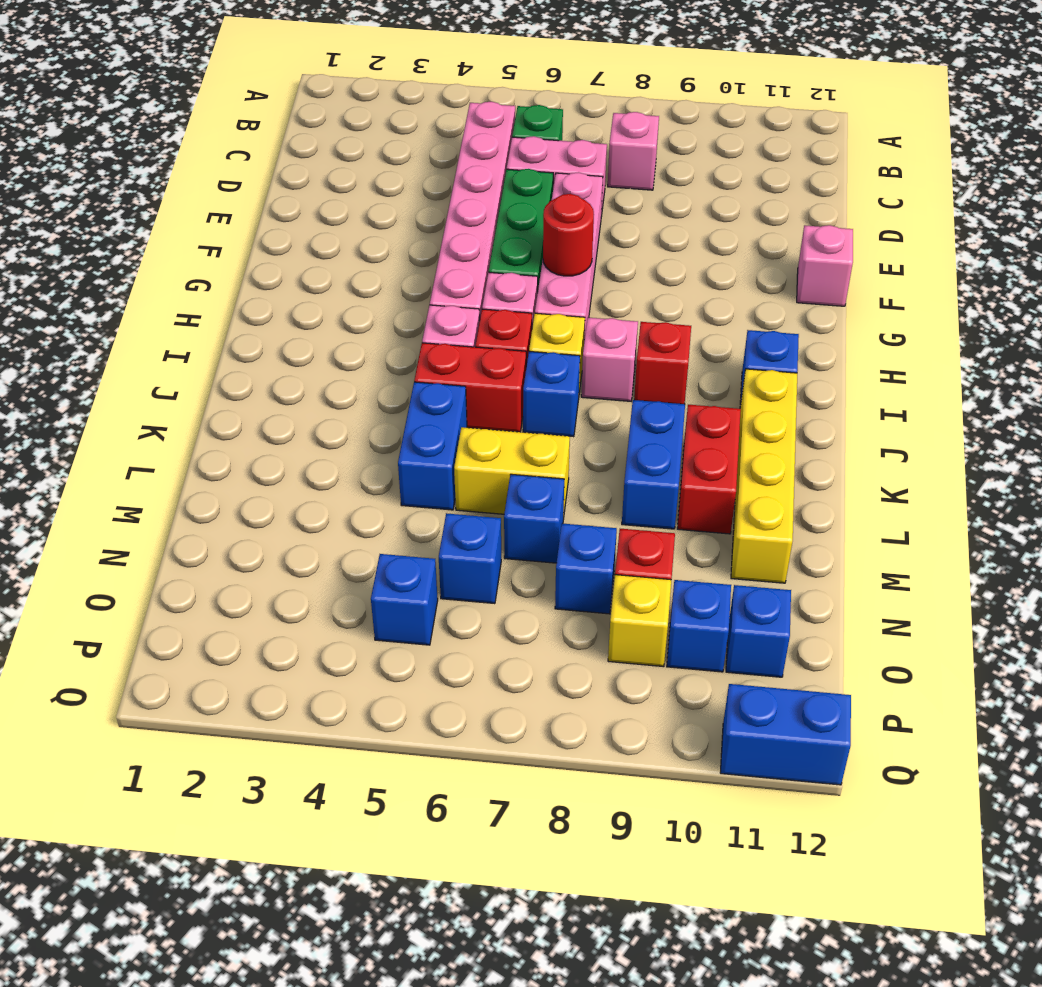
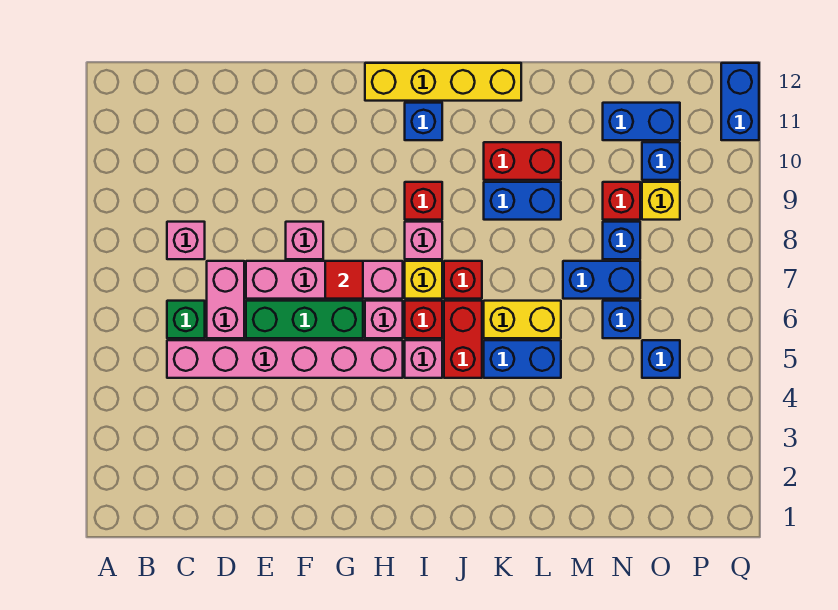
pink brick F12 level 1 -> pink brick F8 level 1
red round brick G7 level 2 -> red tile G7 level 2
blue brick J7 level 1 -> red brick J7 level 1
yellow brick J11:M11 level 1 -> yellow brick H12:K12 level 1
yellow brick L6:L7 level 1 -> yellow brick K6:L6 level 1
blue brick M7 level 1 -> blue brick M7:N7 level 1
blue brick O11 level 1 -> blue brick N11:O11 level 1

